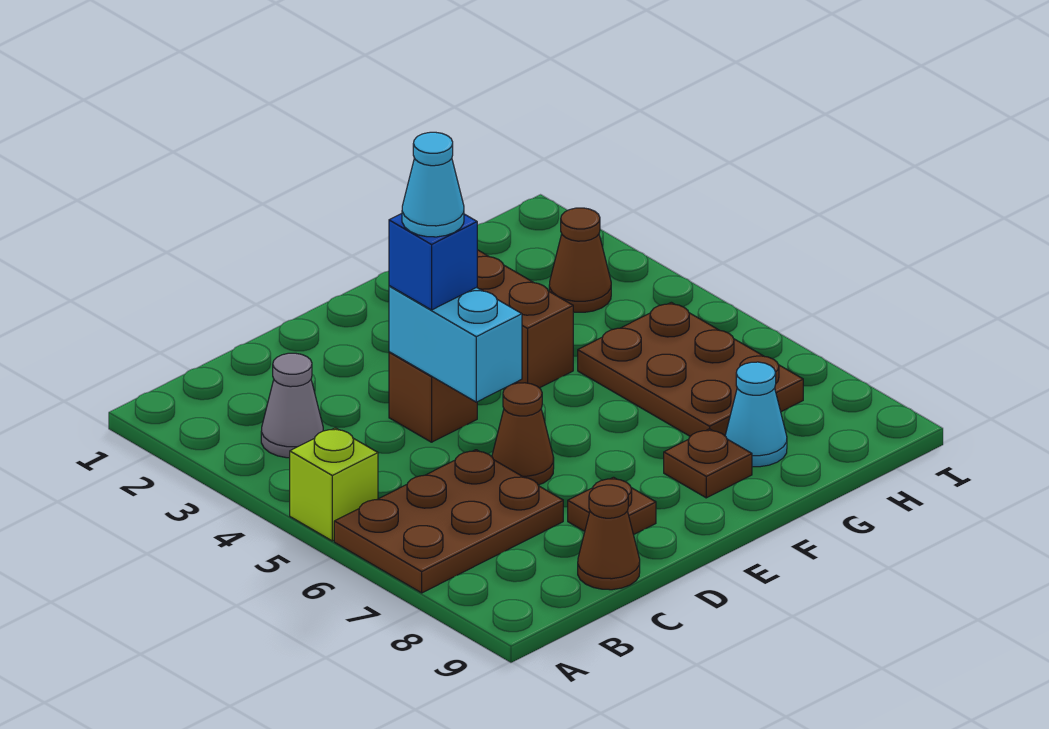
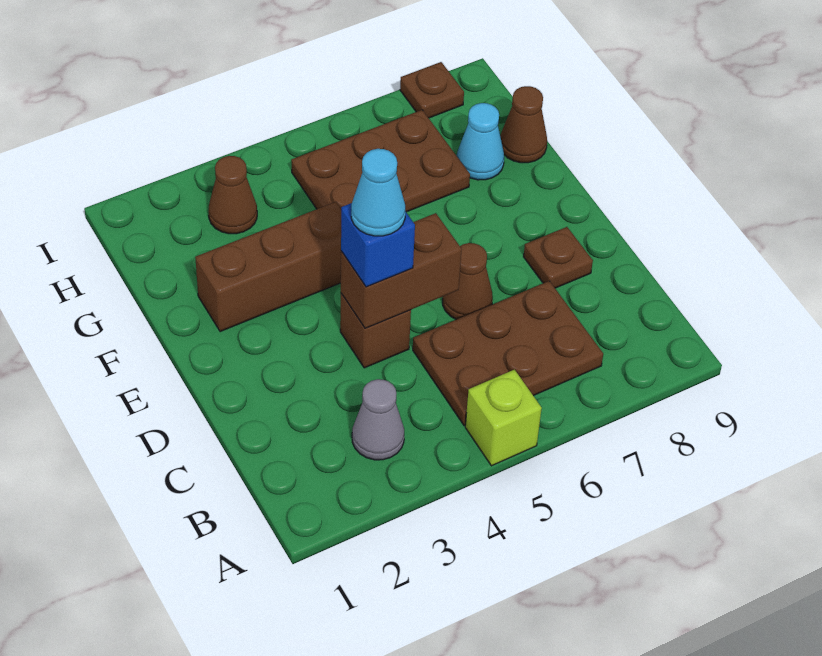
brown plate A6:C7 level 1 -> brown plate B5:C7 level 1
brown cone C9 level 1 -> brown cone G9 level 1
cyan brick D4:D5 level 2 -> brown brick D4:D5 level 2
brown plate F8 level 1 -> brown plate I8 level 1

